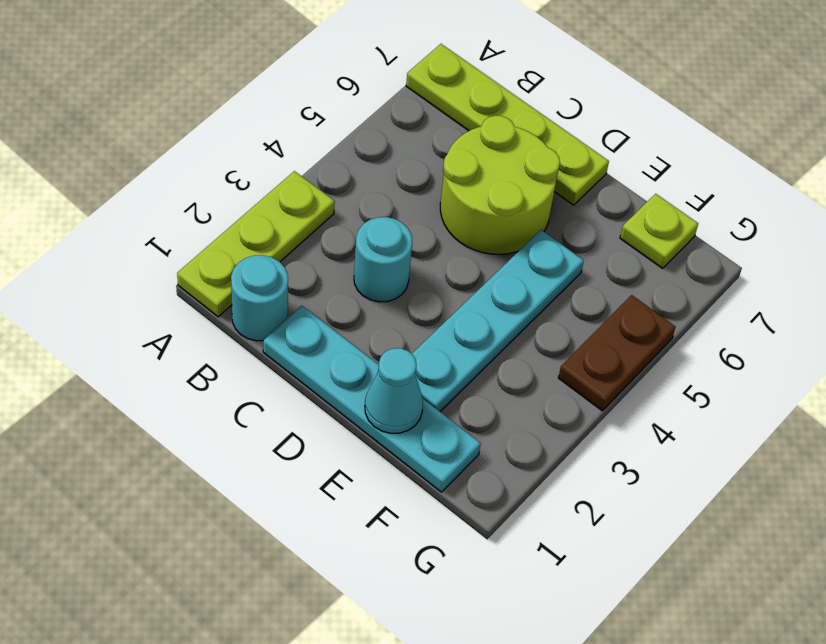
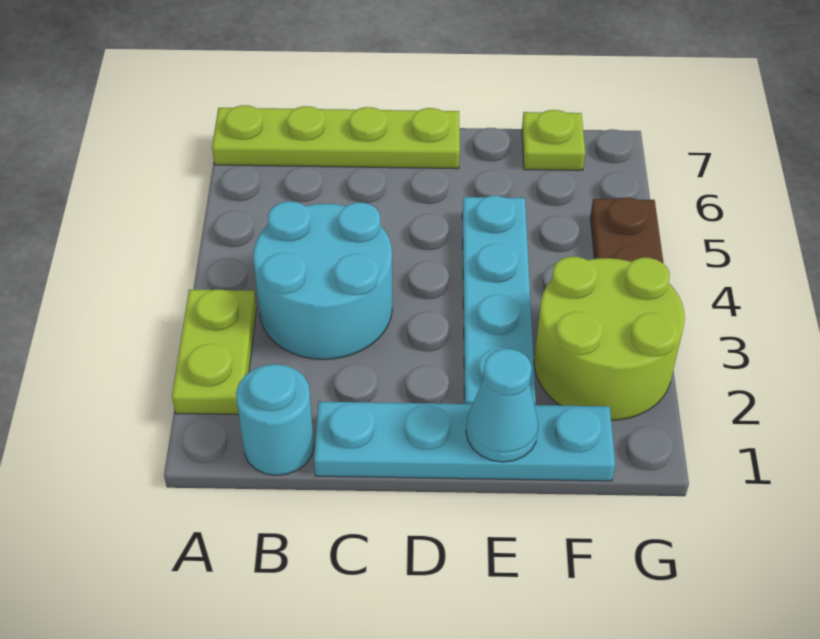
lime plate A1:A3 level 1 -> lime plate A2:A3 level 1
cyan round brick C3 level 1 -> cyan round brick B3:C4 level 1
lime round brick C5:D6 level 1 -> lime round brick F2:G3 level 1

